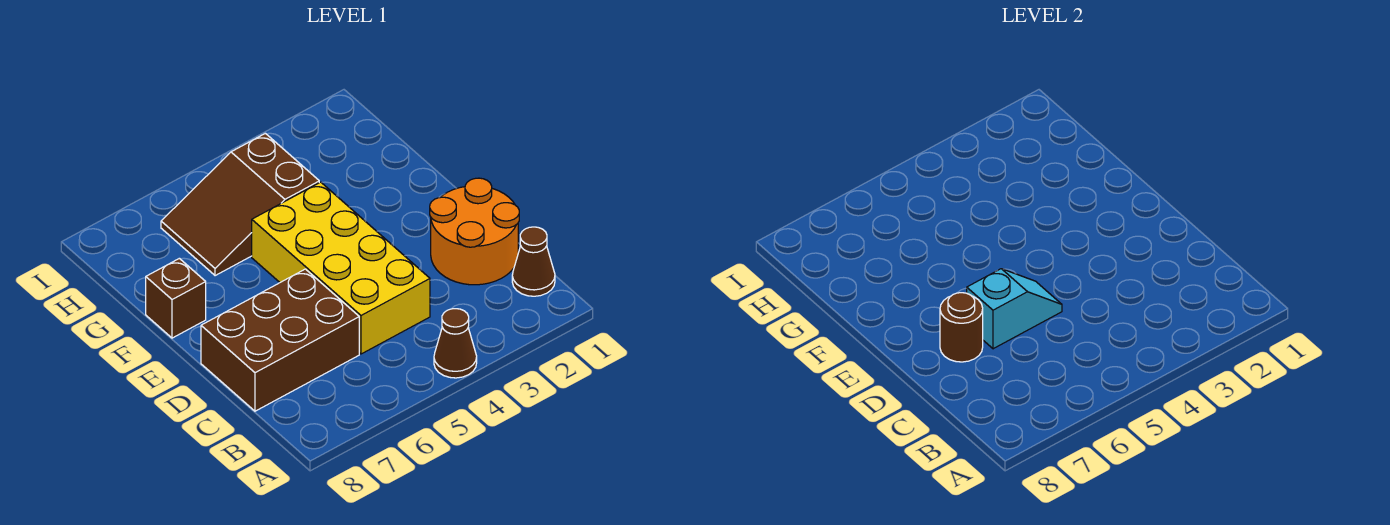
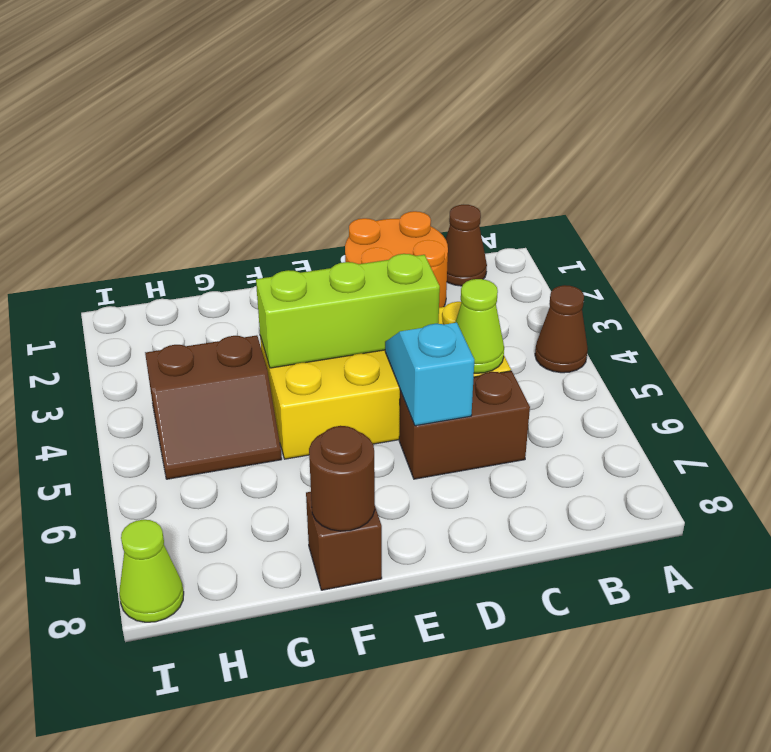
none -> lime cone C5 level 2
brown brick C6:D8 level 1 -> brown brick C6:D6 level 1
none -> lime brick D4:F4 level 2
brown round brick D7 level 2 -> brown round brick F8 level 2
brown slope G4:H6 level 1 top 4 -> brown slope G4:H5 level 1 top 4
none -> lime cone I8 level 1

